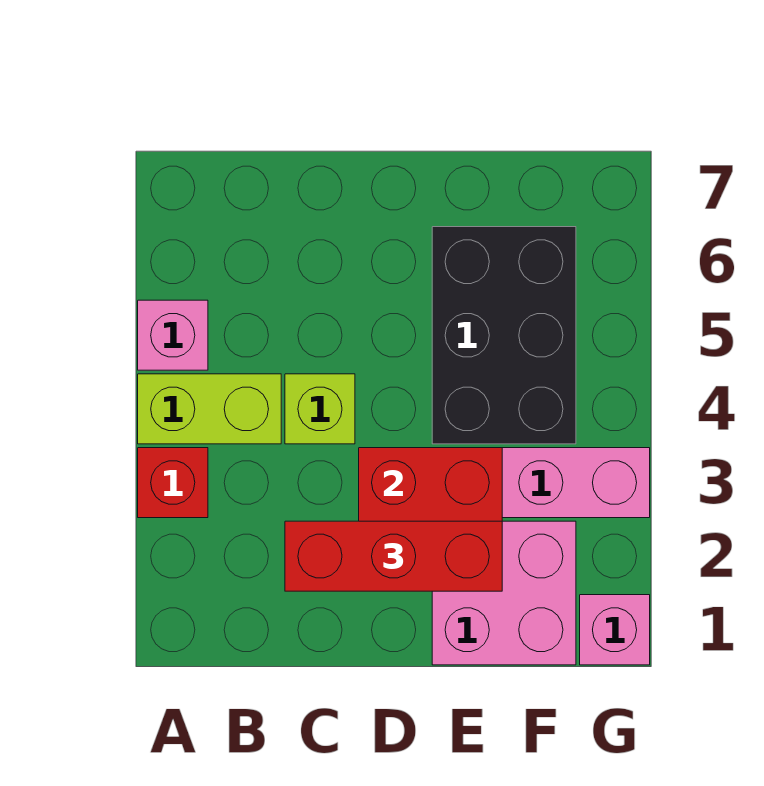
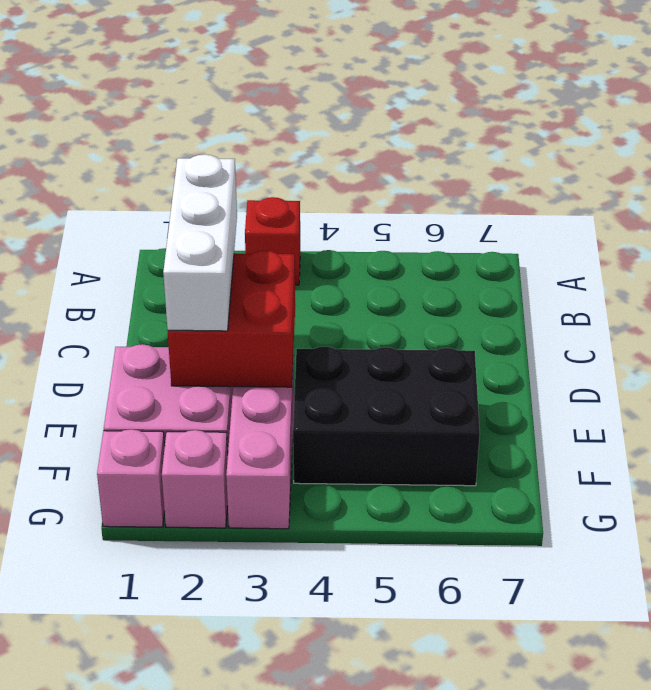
lime brick A4:B4 level 1 -> none
pink brick A5 level 1 -> pink brick G2 level 1
red brick C2:E2 level 3 -> white brick C2:E2 level 3
lime brick C4 level 1 -> none

